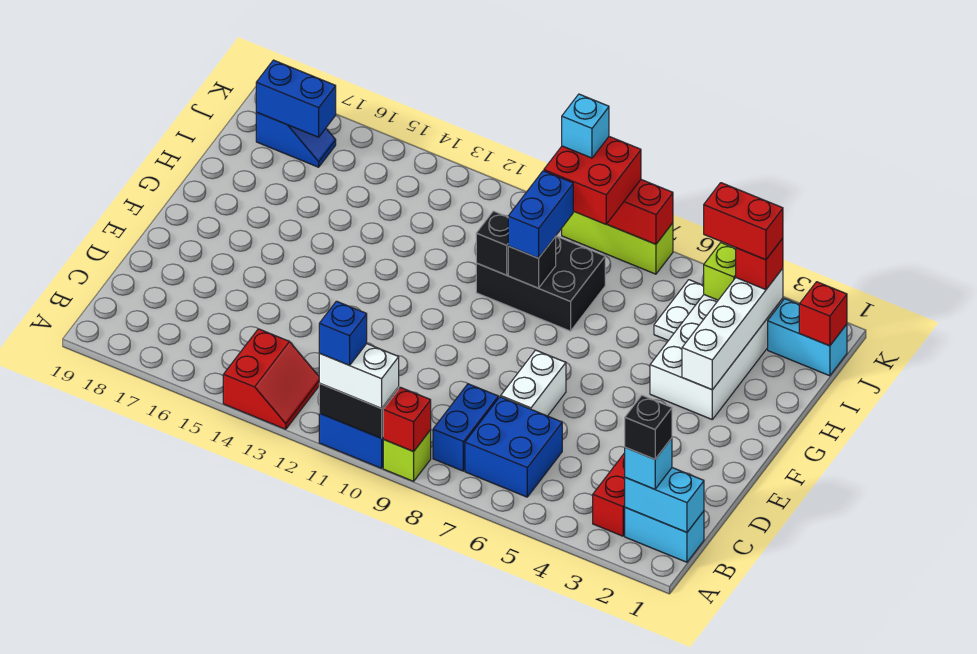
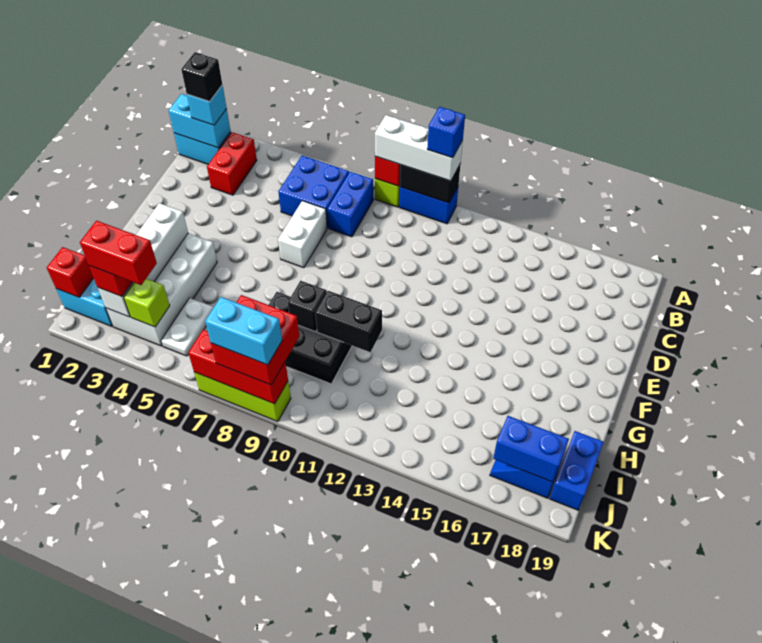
white brick A10:A11 level 3 -> white brick A9:A11 level 3
red slope A13:B14 level 1 top 14 -> none
blue brick H9:I9 level 3 -> blue brick I19:J19 level 1
black brick H10 level 2 -> black brick H10:H11 level 2
cyan brick K9 level 4 -> cyan brick K8:K9 level 4

